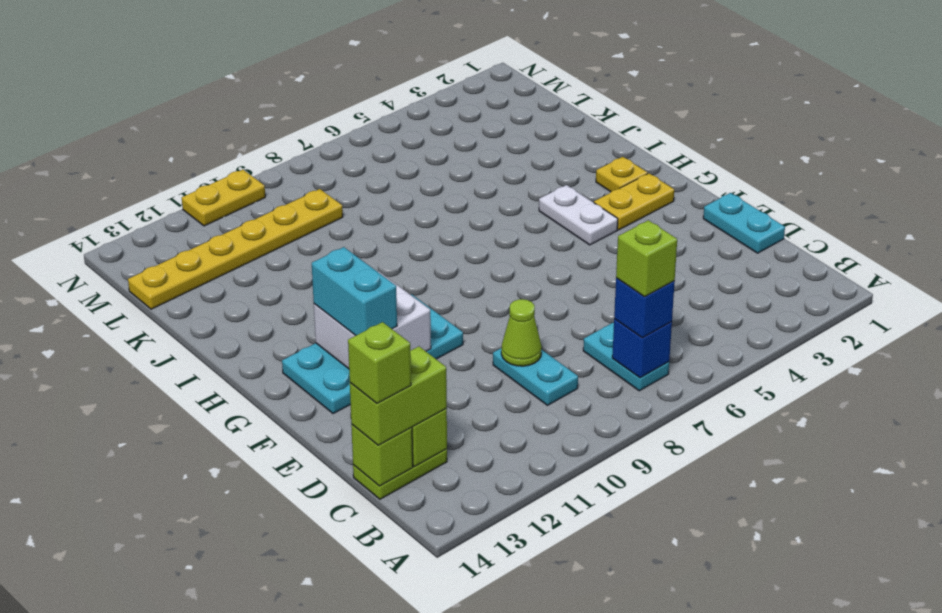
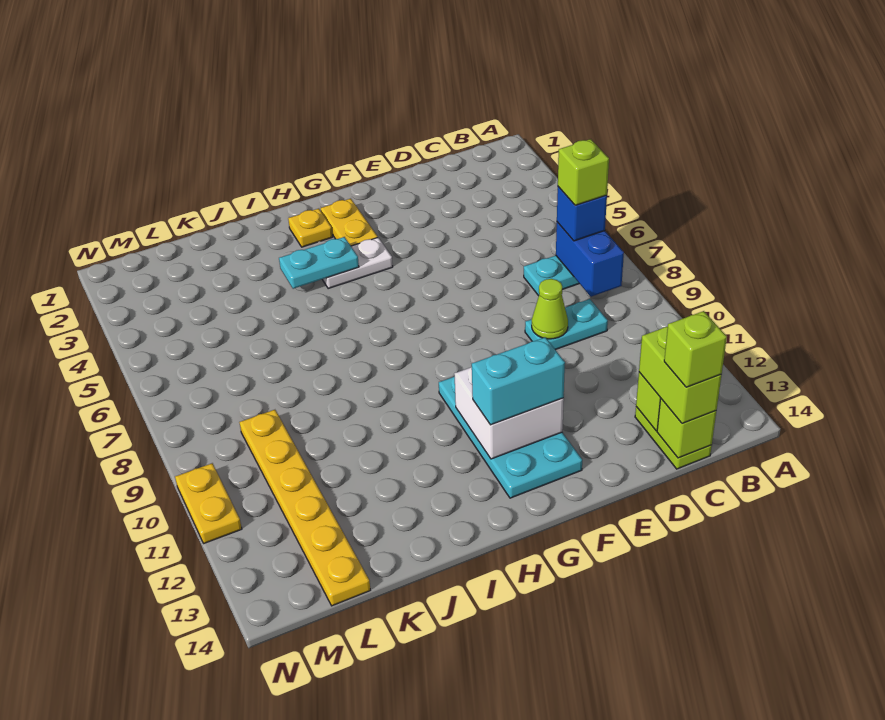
blue brick B7 level 2 -> blue brick B7:B8 level 2
cyan plate D1:E1 level 1 -> cyan plate H4:I4 level 2

